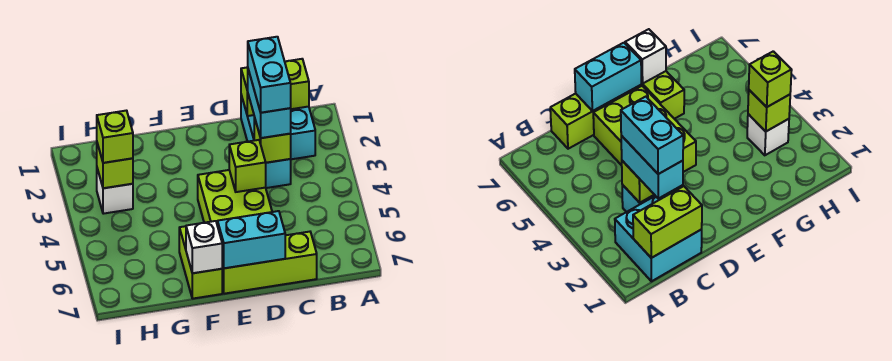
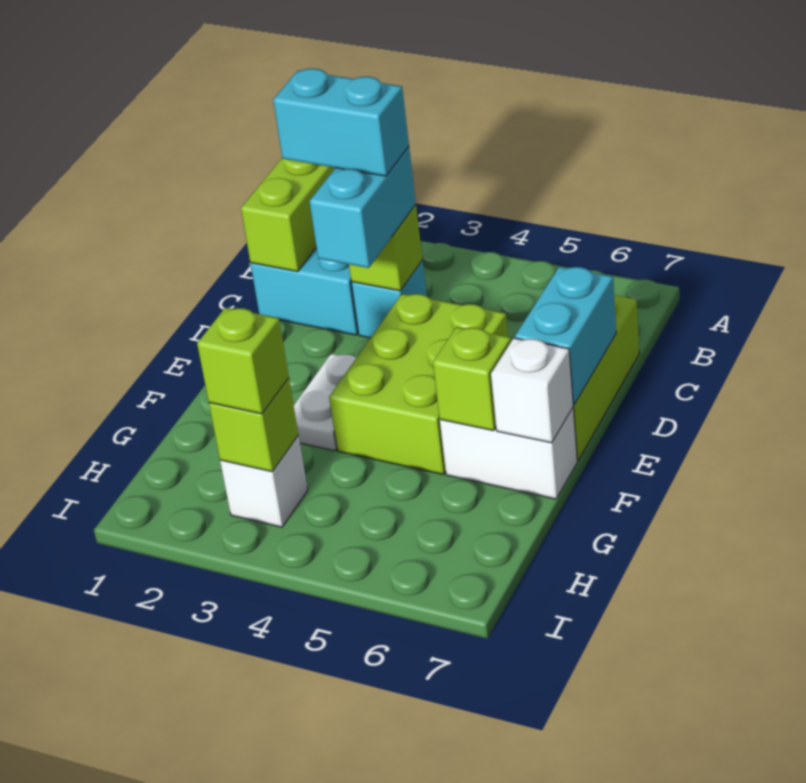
cyan brick C2:C3 level 3 -> cyan brick C3:D3 level 3
lime brick D4:E6 level 1 -> lime brick D4:F5 level 1
lime brick D4 level 2 -> lime brick F6 level 2
none -> white plate E3:F3 level 1
lime brick F6:F7 level 1 -> white brick F6:F7 level 1

